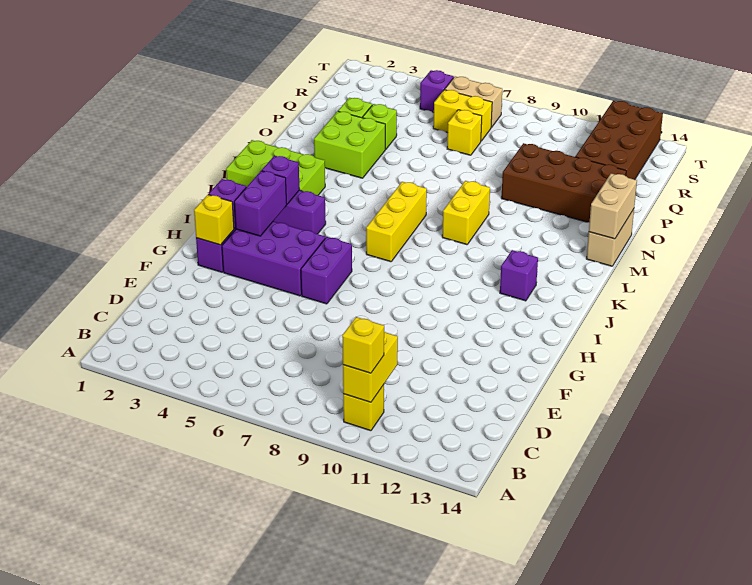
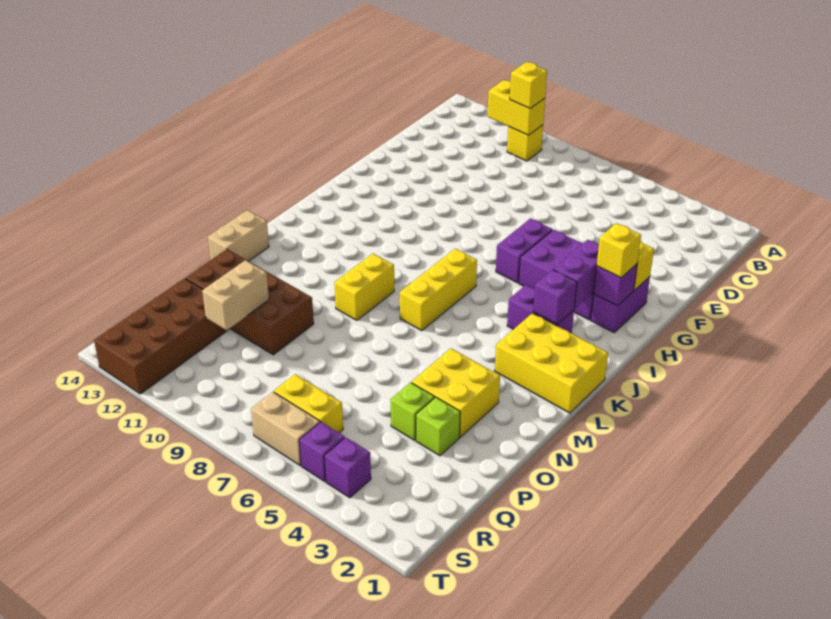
yellow brick B10:C10 level 2 -> yellow brick B10:B11 level 2
purple brick J12 level 1 -> purple brick S4 level 1
lime brick K1:L3 level 1 -> yellow brick K1:L3 level 1
tan brick M14:N14 level 2 -> tan brick P11:Q11 level 2
lime brick N3:O4 level 1 -> yellow brick N3:O4 level 1
yellow brick Q7 level 1 -> yellow brick H2 level 3

